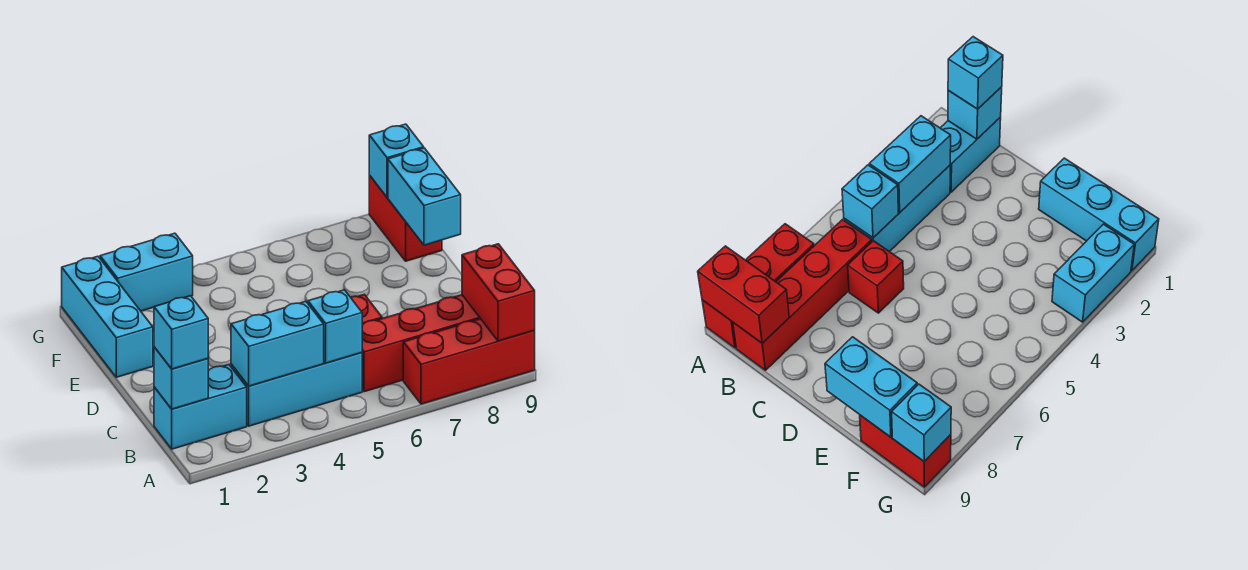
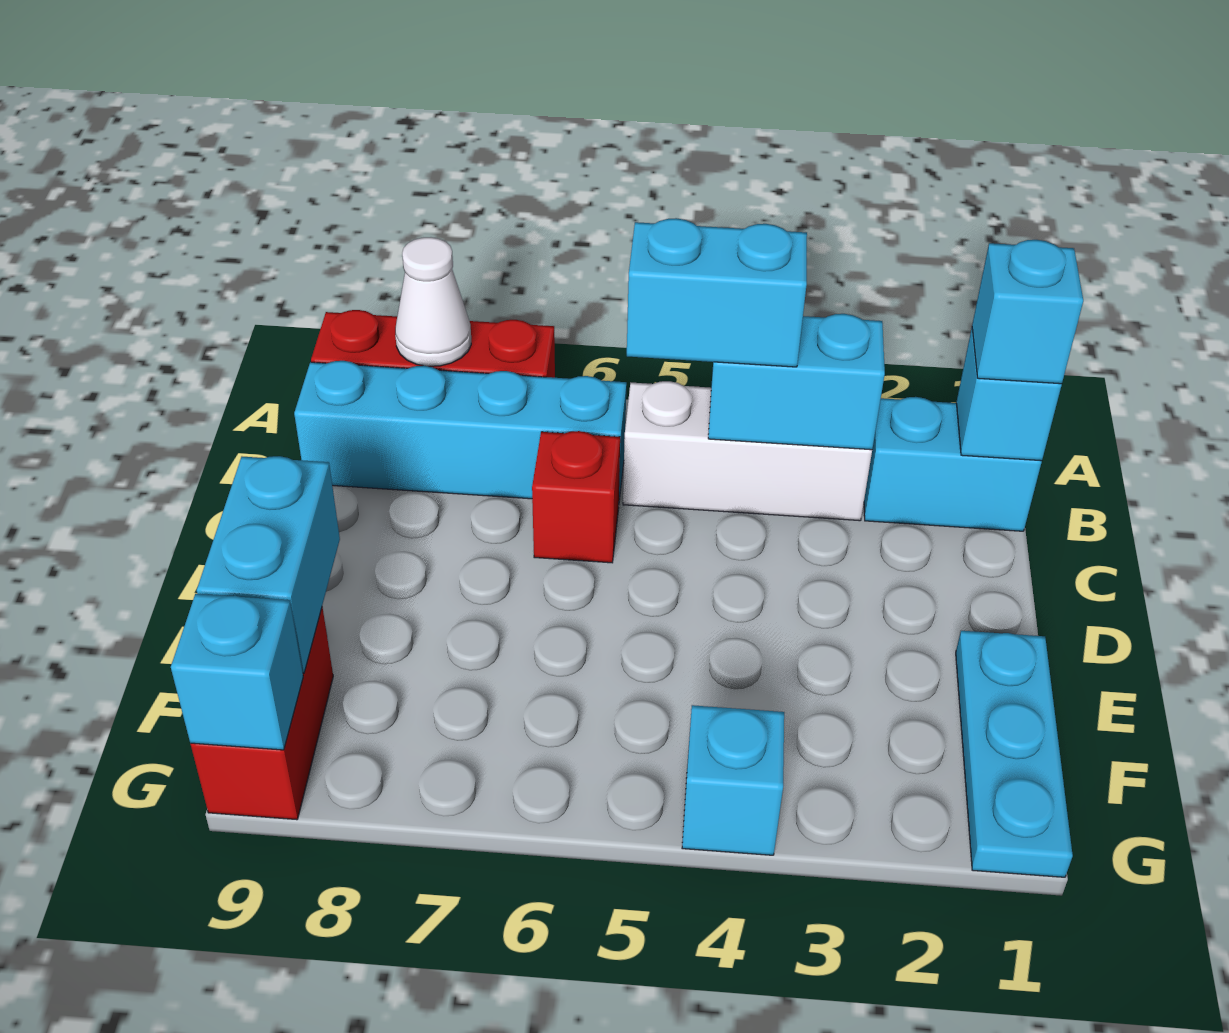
none -> white cone A8 level 2
red brick A9:B9 level 2 -> none
cyan brick B3:B5 level 1 -> white brick B3:B5 level 1
cyan brick B5 level 2 -> cyan brick G4 level 1
red brick B6:B9 level 1 -> cyan brick B6:B9 level 1
cyan brick E1:G1 level 1 -> cyan plate E1:G1 level 1
cyan brick G2:G3 level 1 -> cyan brick B4:B5 level 3

